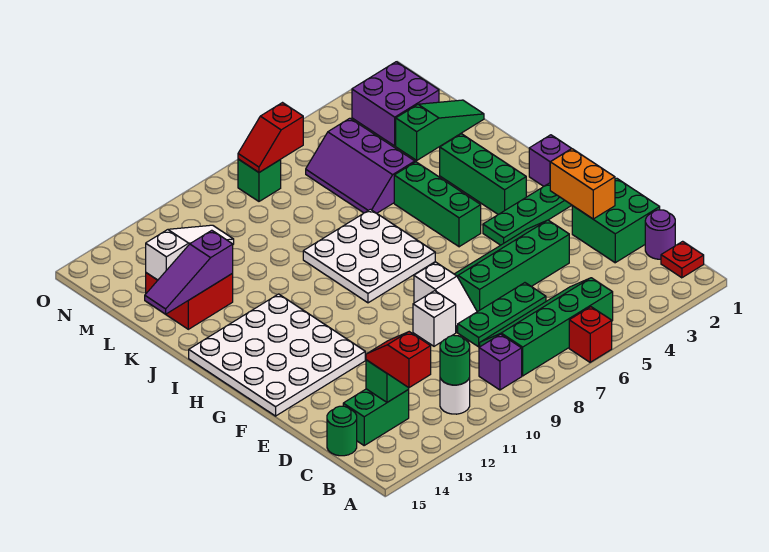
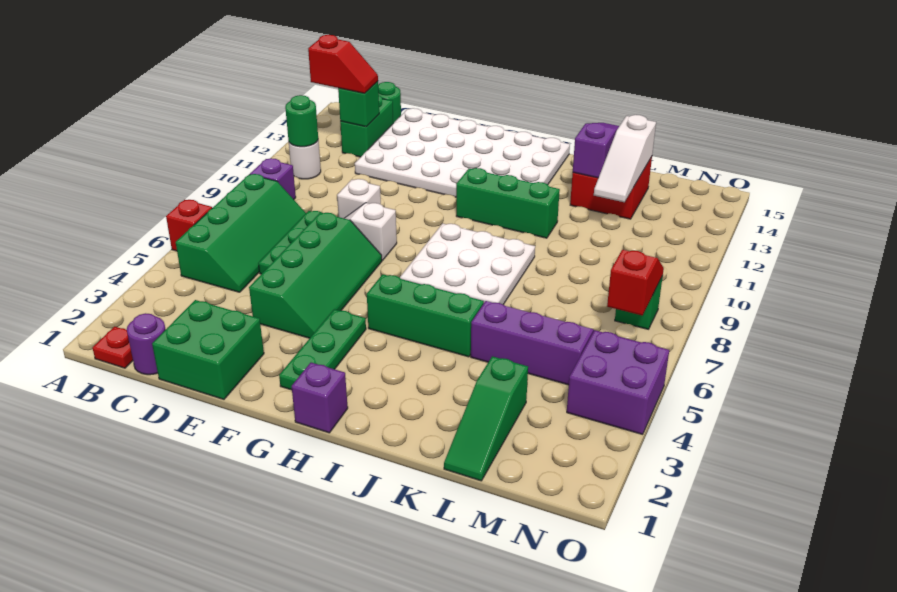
orange brick E2:F2 level 2 -> none
white plate F12:I15 level 1 -> white plate D12:I15 level 1
green brick H3:J3 level 1 -> green brick H11:J11 level 1
purple brick M2:N3 level 1 -> purple brick N4:O5 level 1

